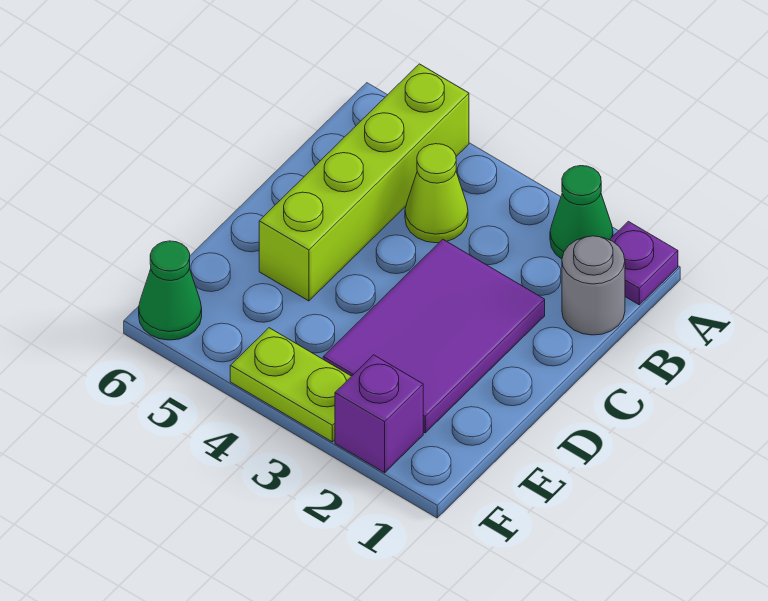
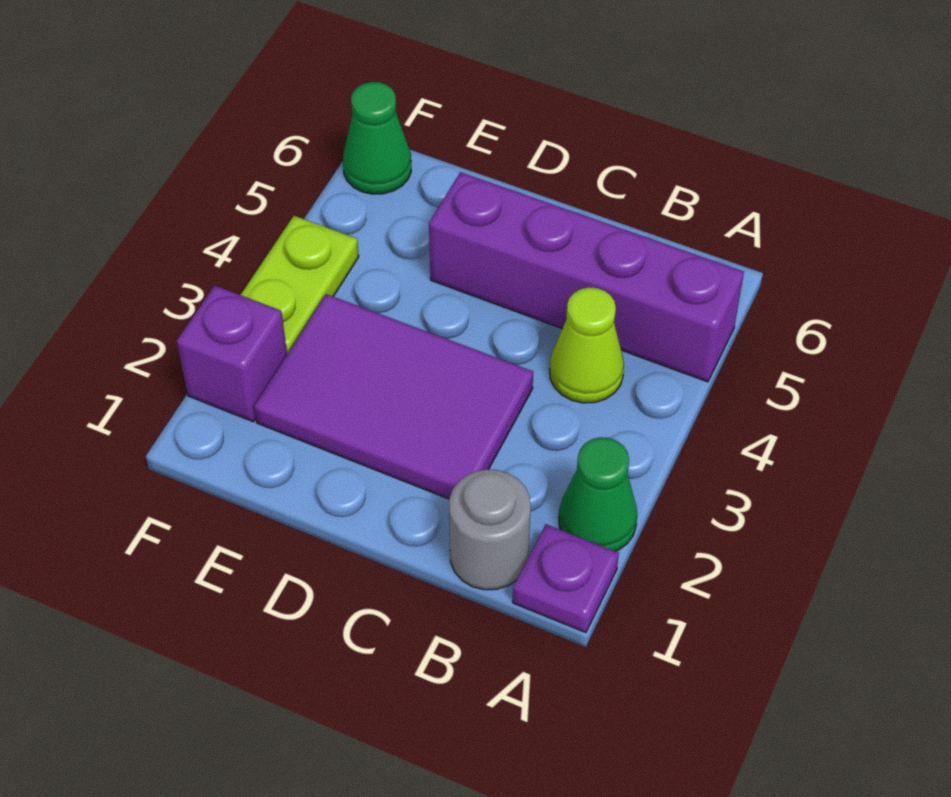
lime brick A5:D5 level 1 -> purple brick A5:D5 level 1

